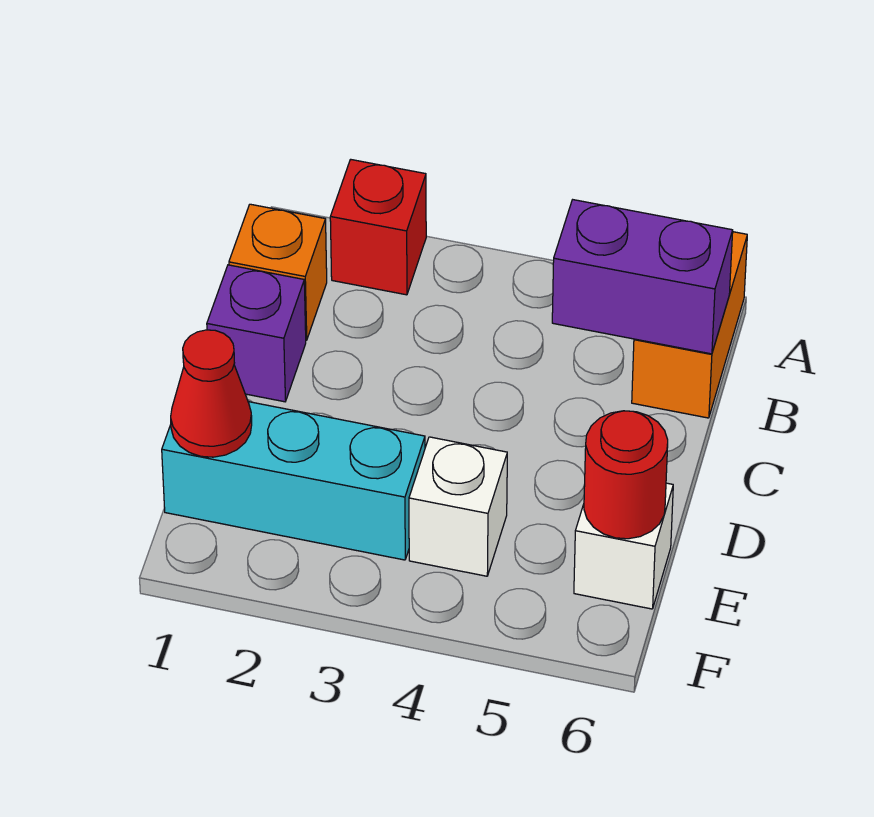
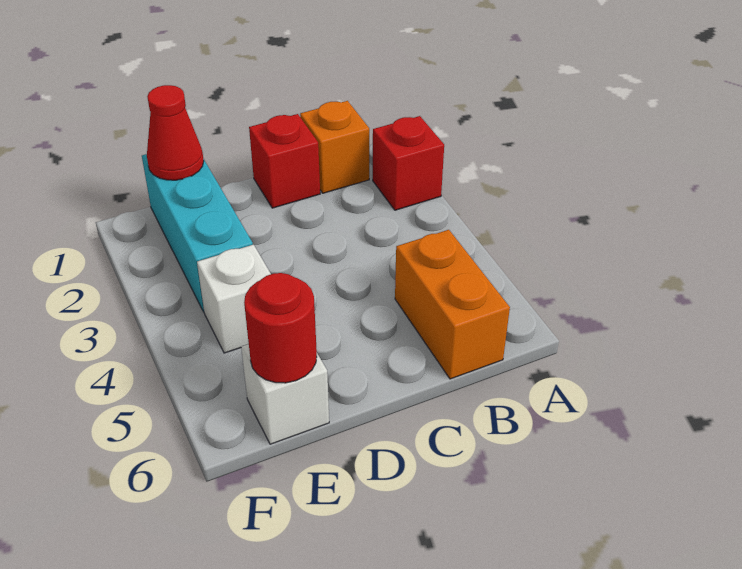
orange brick A6:B6 level 1 -> orange brick B5:B6 level 1
purple brick B5:B6 level 2 -> none
purple brick C1 level 1 -> red brick C1 level 1

